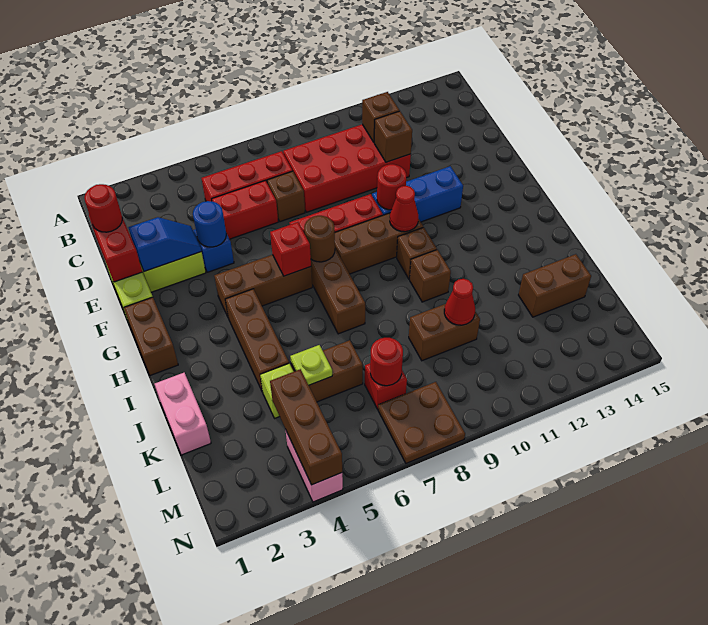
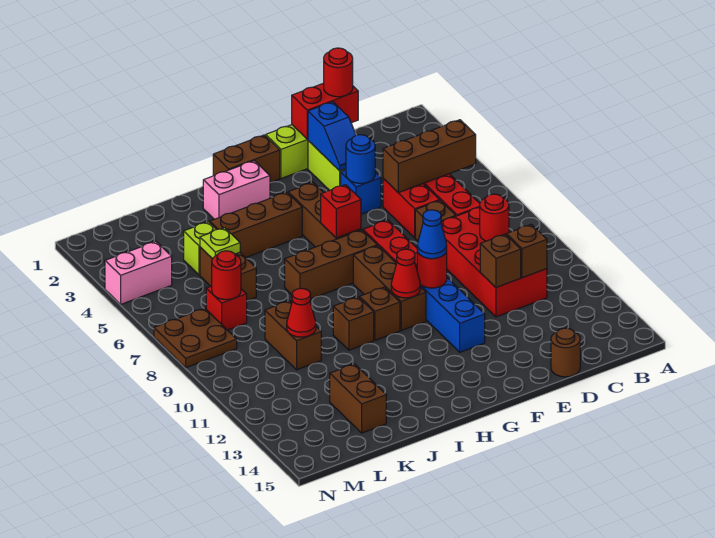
none -> red round brick C9 level 2
none -> blue cone F10 level 3
brown round brick G7 level 2 -> brown round brick D15 level 1
pink brick J1:K1 level 1 -> pink brick H2:I2 level 1
brown brick L4:N4 level 2 -> brown brick B5:D5 level 2

